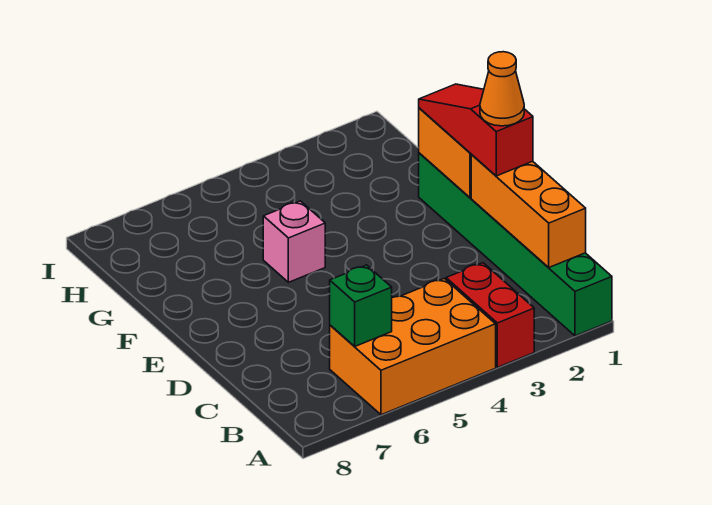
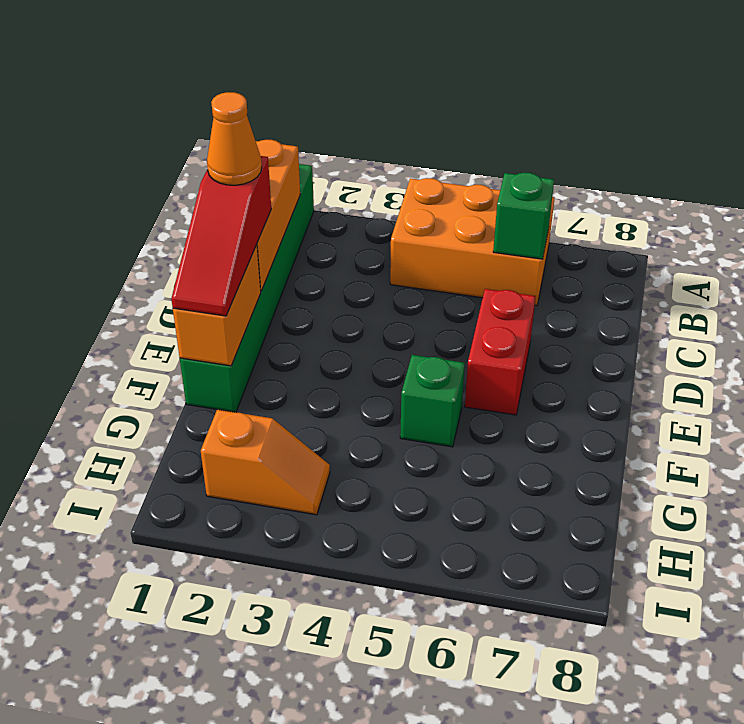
red brick A3:B3 level 1 -> red brick D6:E6 level 1
pink brick F5 level 1 -> green brick F5 level 1
none -> orange slope H2:H3 level 1 top 2

